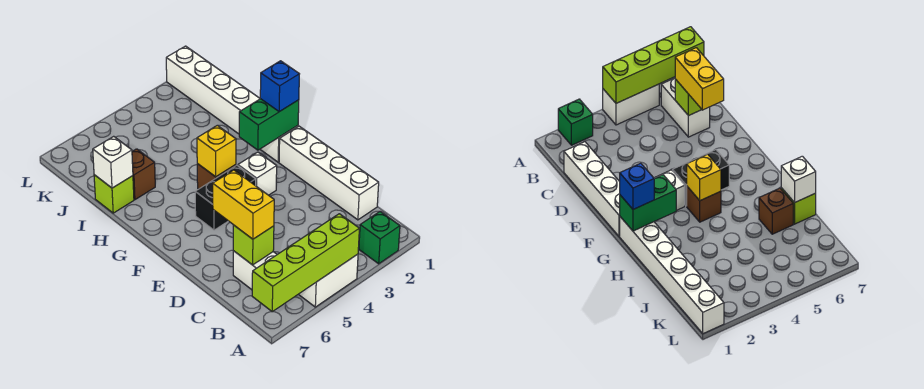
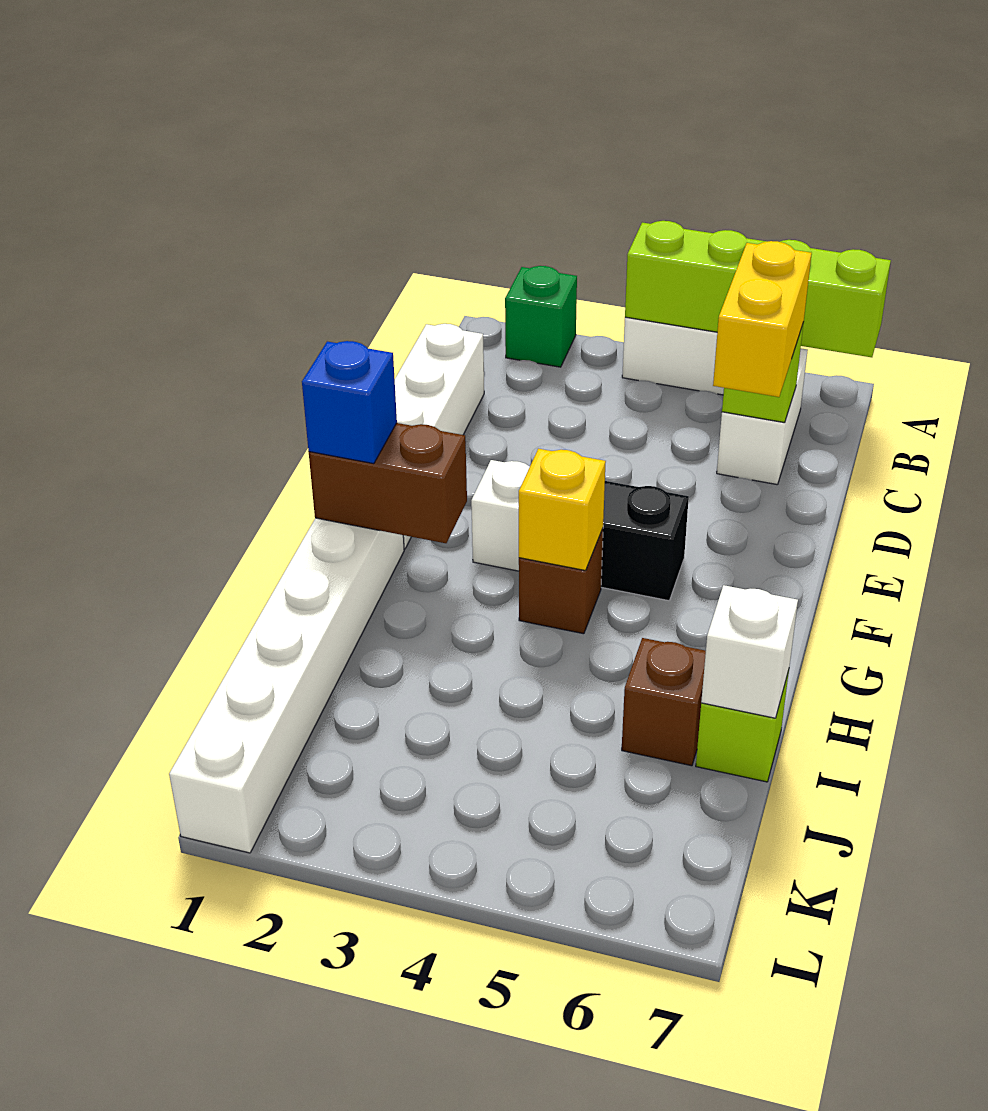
green brick G1:G2 level 2 -> brown brick G1:G2 level 2

